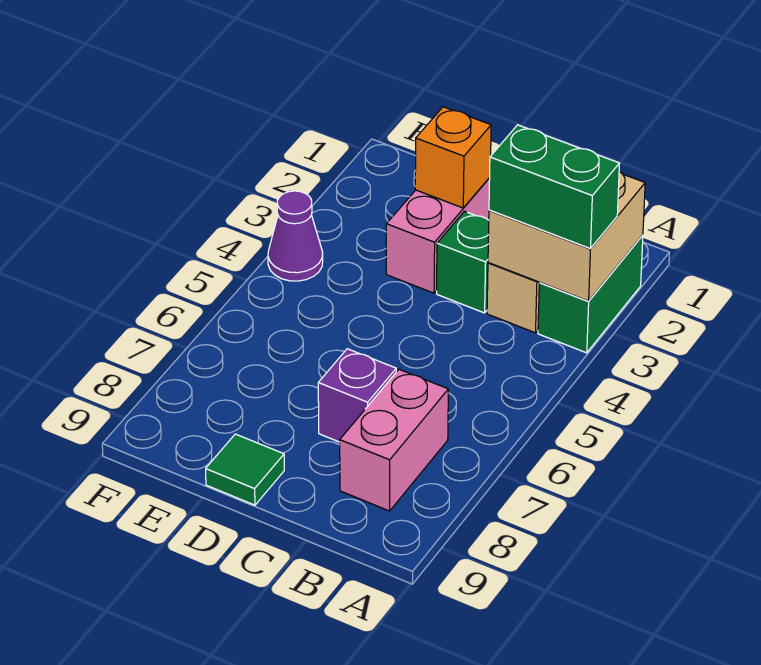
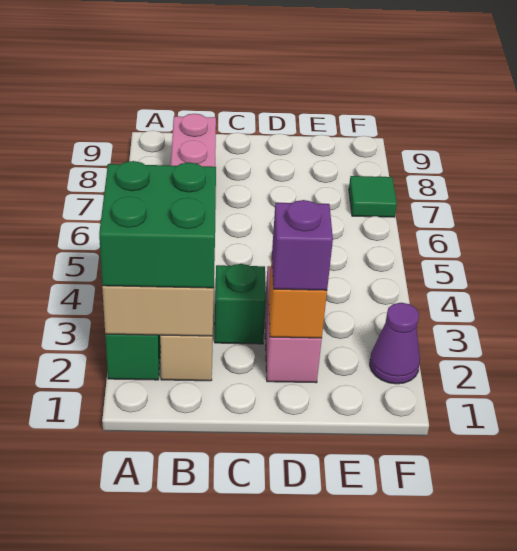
green brick A3:B3 level 3 -> green brick A2:B3 level 3
purple brick C7 level 1 -> purple brick D2 level 3
green tile D9 level 1 -> green tile F7 level 1
purple cone F4 level 1 -> purple cone F2 level 1

